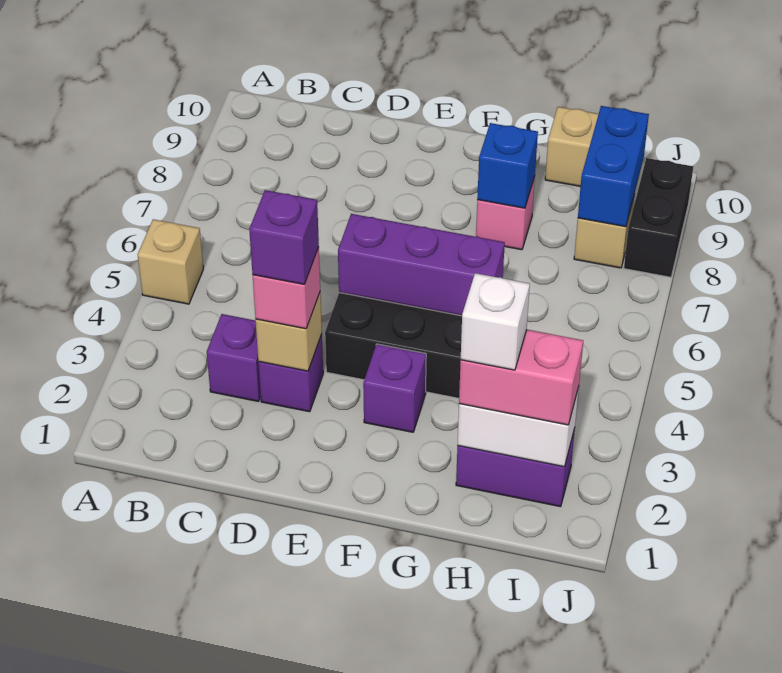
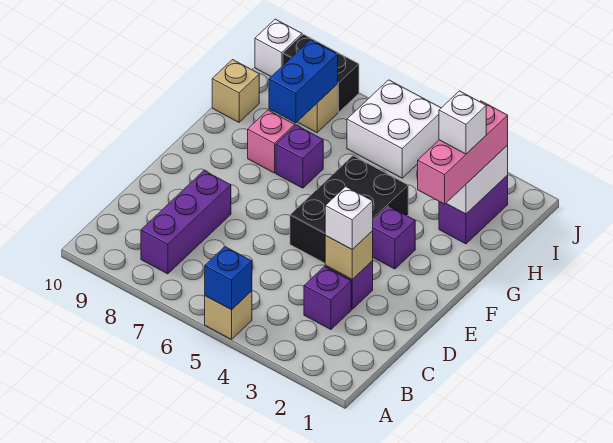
pink brick D3 level 3 -> white brick D3 level 3
purple brick D3 level 4 -> purple brick G7 level 1
purple brick E5:G5 level 2 -> purple brick B8:D8 level 1
blue brick G8 level 2 -> blue brick A5 level 2
pink brick H2:I2 level 3 -> pink brick G2:I2 level 3
none -> white brick I5:J6 level 1
blue brick I8:I9 level 2 -> blue brick H8:I8 level 2
none -> white brick J10 level 1

